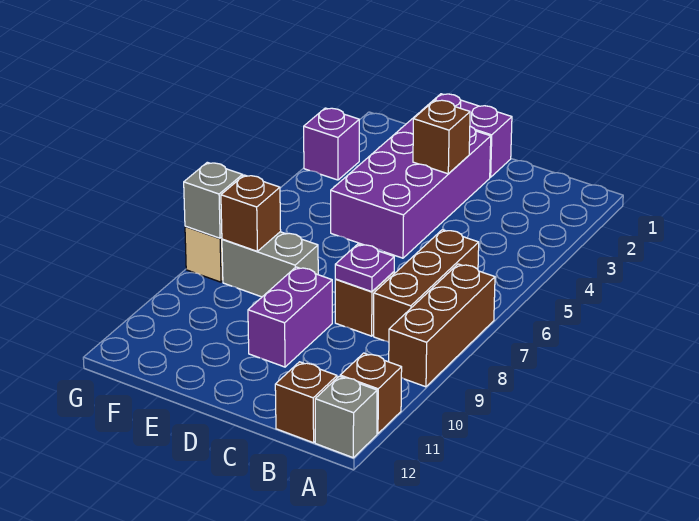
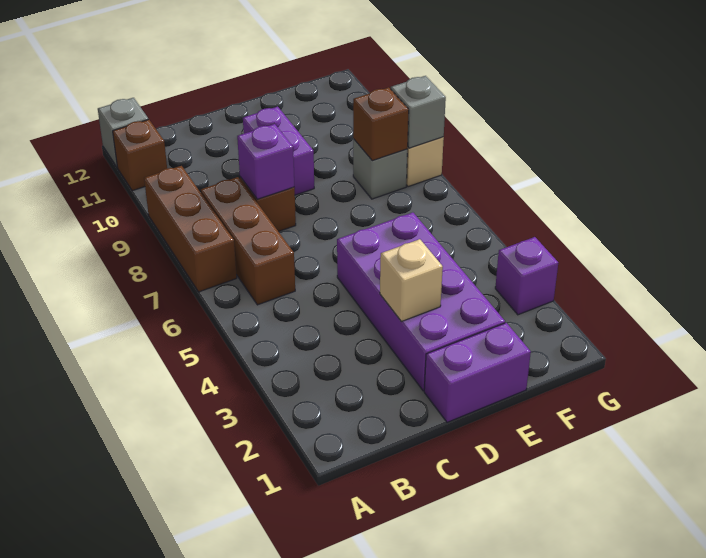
brown brick B12 level 1 -> none
purple plate C8 level 2 -> purple brick C8 level 2
brown brick D3 level 2 -> tan brick D3 level 2
grey brick E8:F8 level 1 -> grey brick F8 level 1

